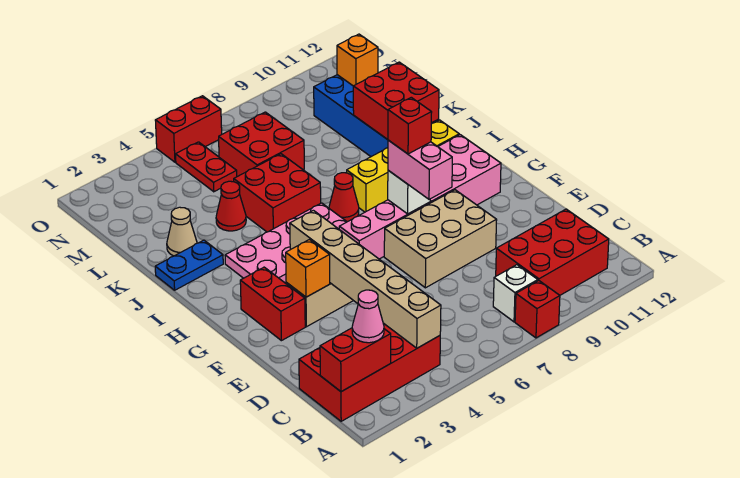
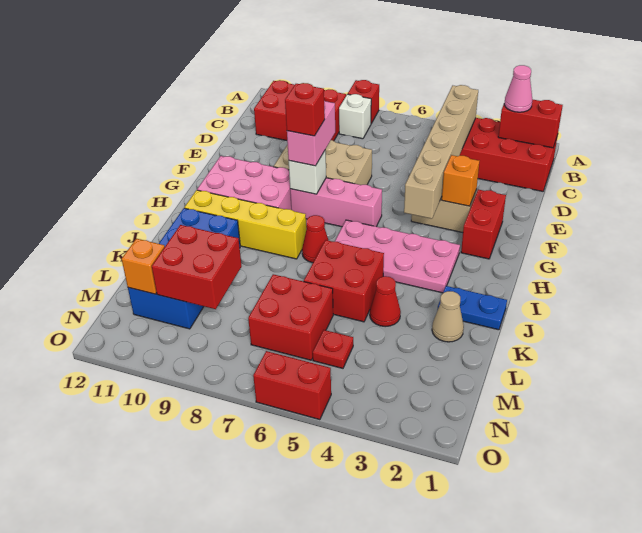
red brick J10:K11 level 2 -> red brick L9:M10 level 2
red plate M5:N5 level 1 -> red plate M5 level 1

